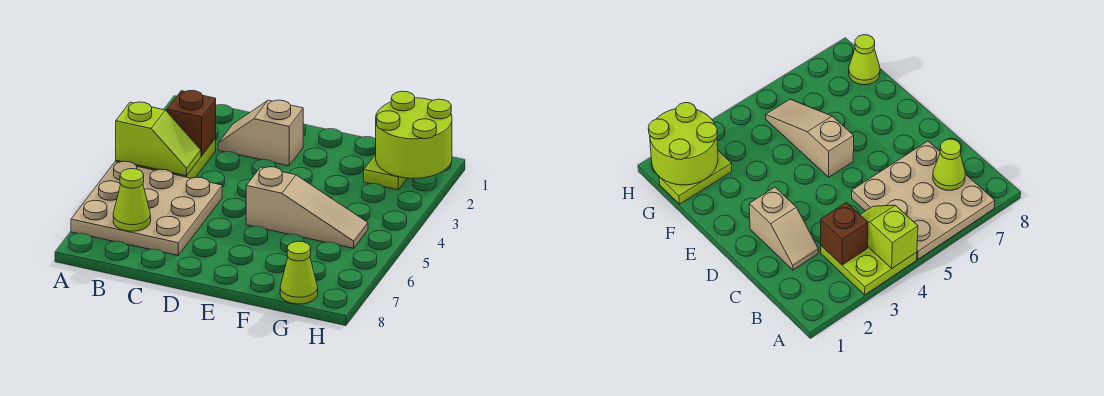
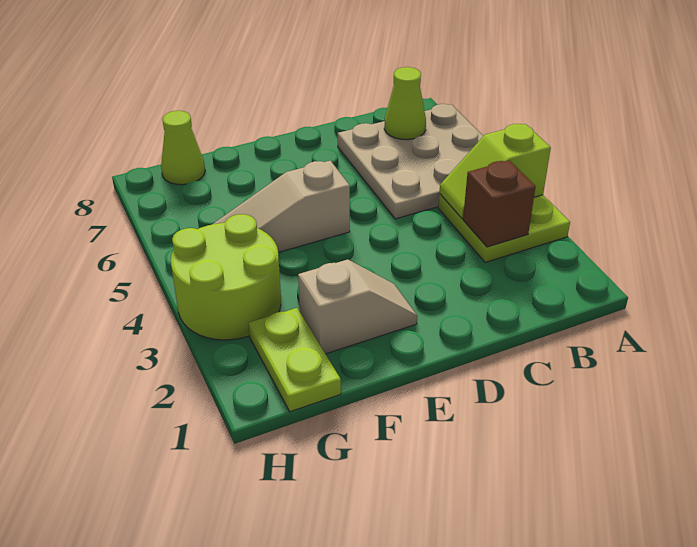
tan slope C2:D2 level 1 top D -> tan slope E2:F2 level 1 top F
lime round brick G1:H2 level 2 -> lime round brick G3:H4 level 1

